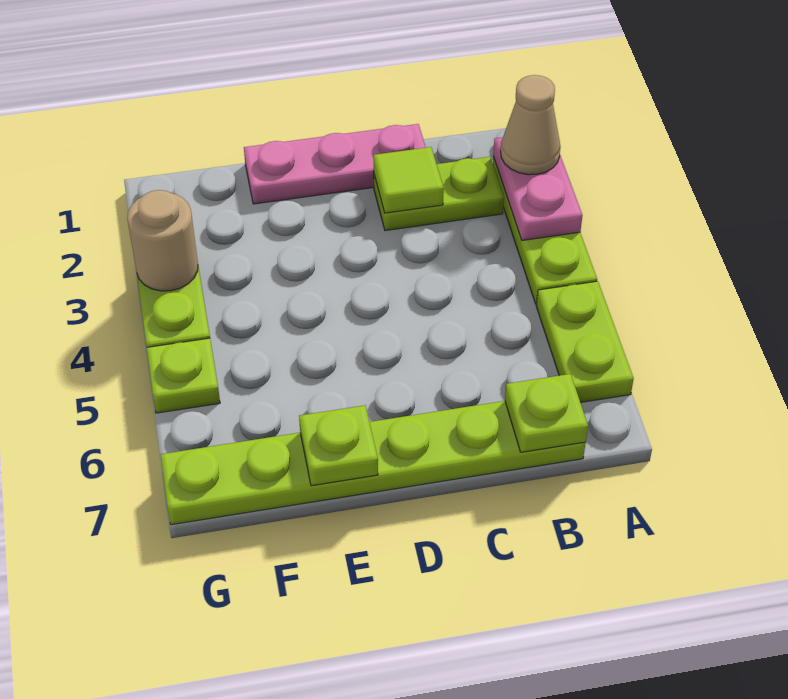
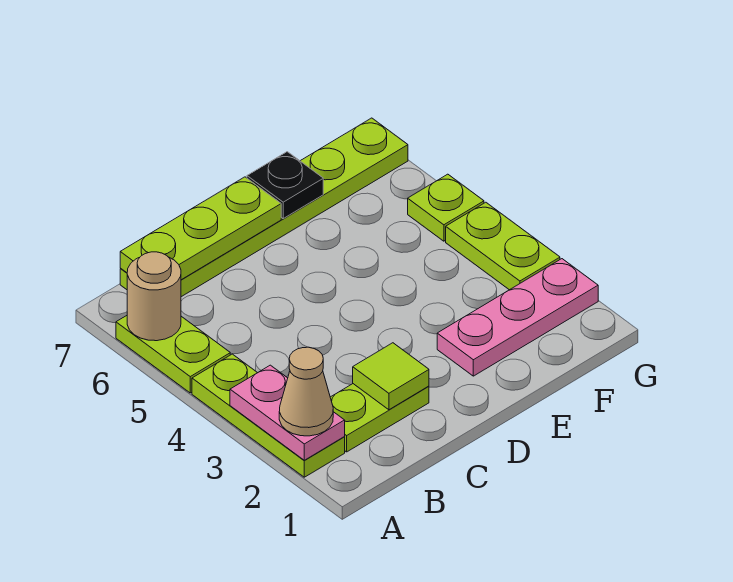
lime plate B7 level 2 -> lime plate B7:D7 level 2
pink plate C1:E1 level 1 -> pink plate E2:G2 level 1
lime plate E7 level 2 -> black plate E7 level 2
tan round brick G3 level 2 -> tan round brick A6 level 2

